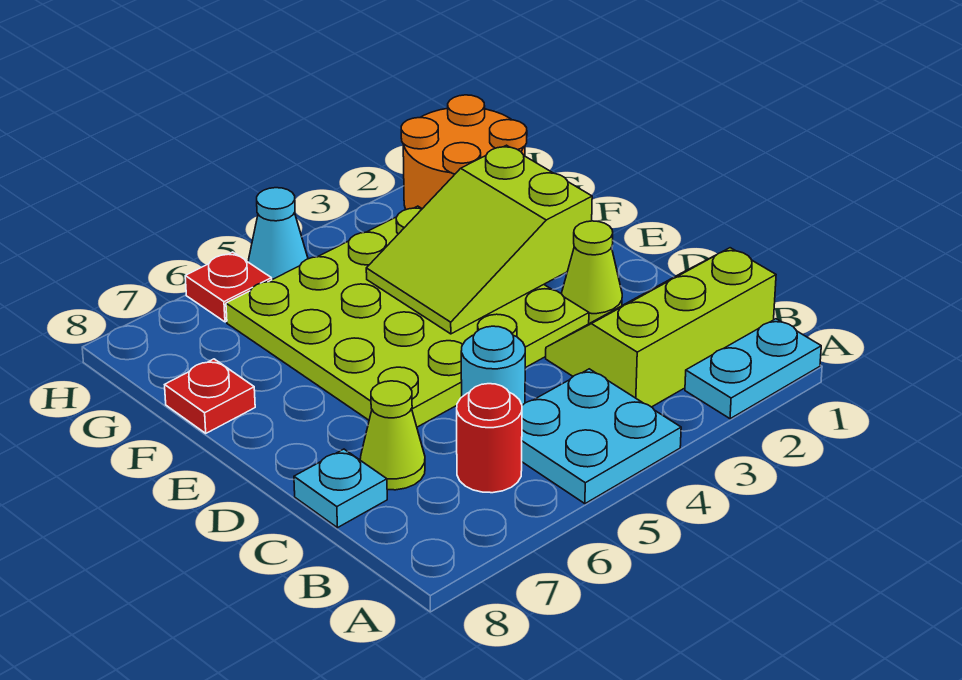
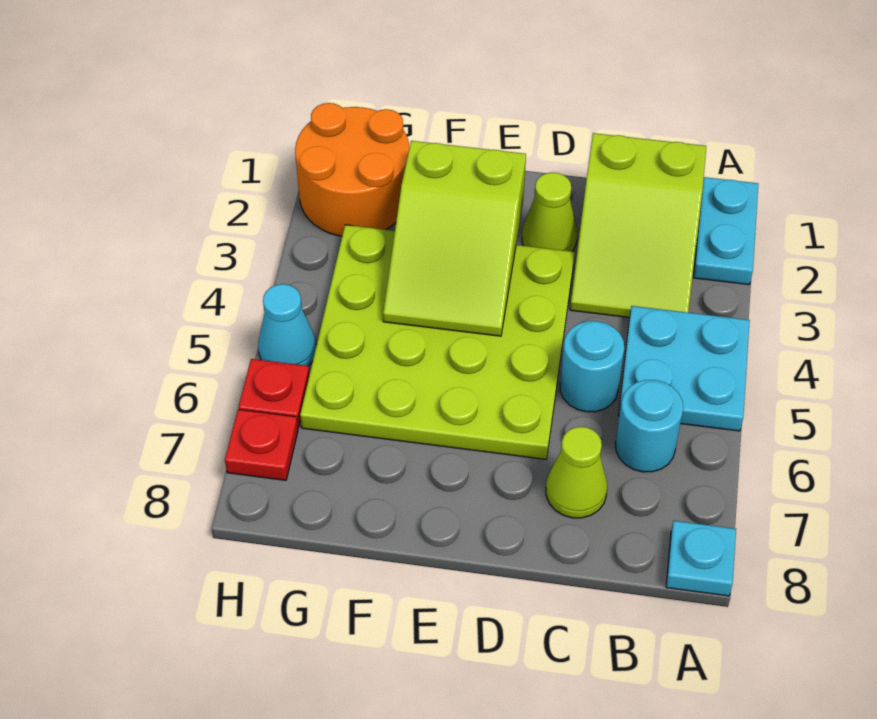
lime slope B1:C3 level 1 top B -> lime slope B1:C3 level 1 top 1
red round brick B6 level 1 -> cyan round brick B6 level 1
cyan plate C8 level 1 -> cyan plate A8 level 1
red plate F8 level 1 -> red plate H7 level 1

